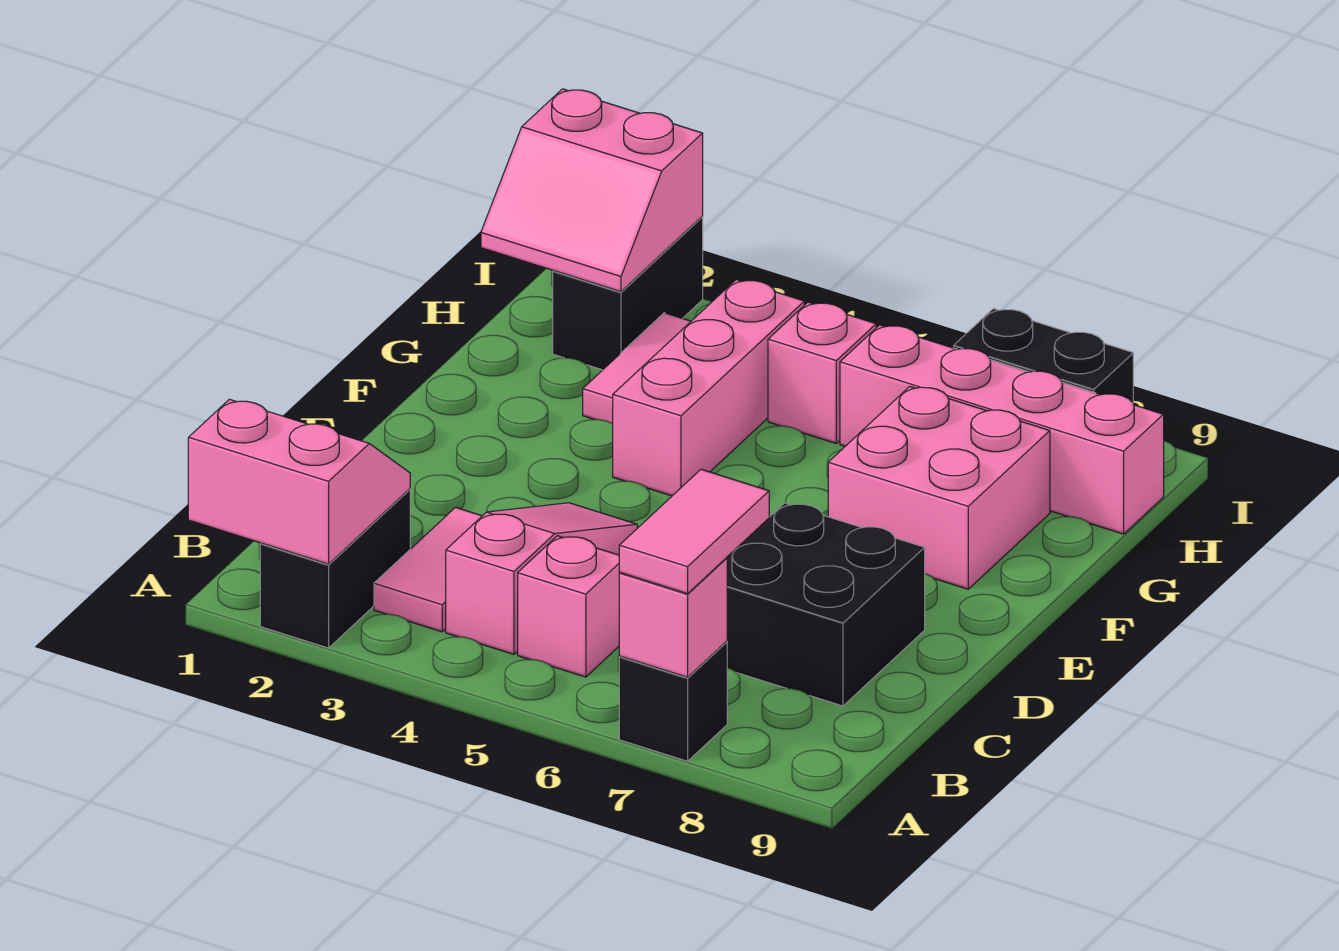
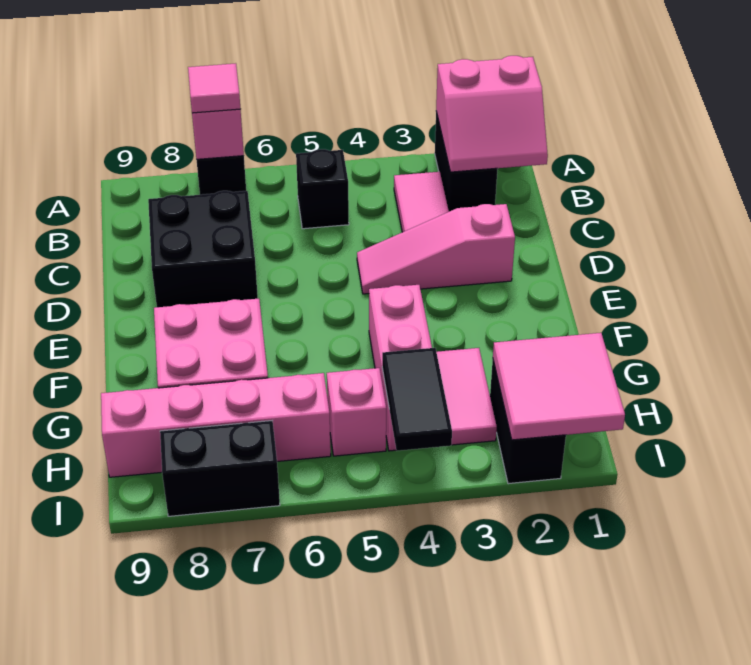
pink tile A7:B7 level 3 -> pink tile A7 level 3
pink slope B4:D4 level 1 top B -> pink slope D2:D4 level 1 top 2
pink brick B5 level 1 -> black brick B5 level 1
pink slope H1:I2 level 2 top I -> pink tile H1:I2 level 2
none -> black tile H4:I4 level 2

